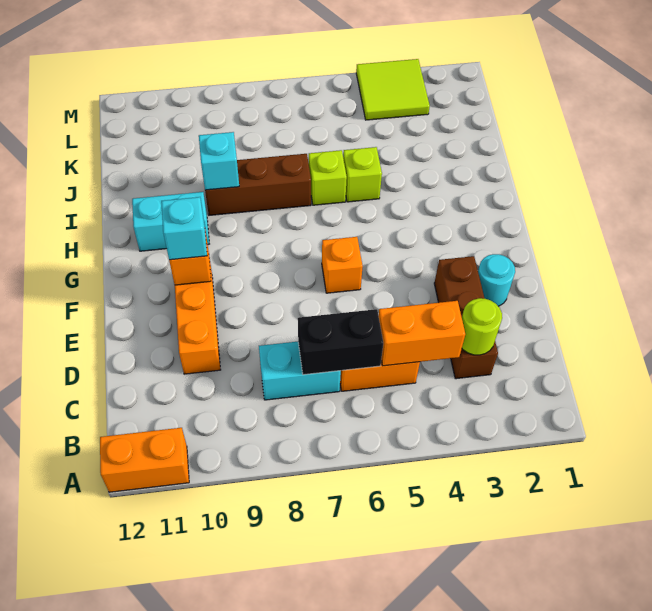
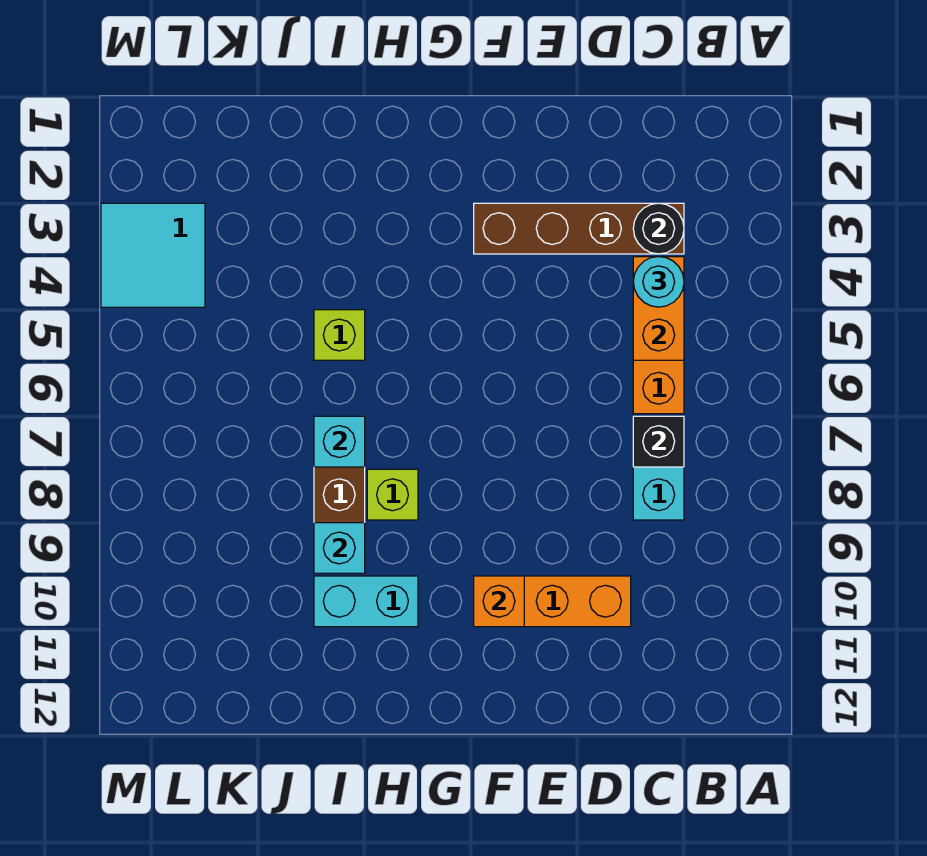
orange brick A11:A12 level 1 -> none
brown brick C3:E3 level 1 -> brown brick C3:F3 level 1
lime round brick C3 level 2 -> black round brick C3 level 2
black brick C6:C7 level 2 -> black brick C7 level 2
cyan round brick E2 level 1 -> cyan round brick C4 level 3
orange brick F6 level 1 -> none
cyan brick F10 level 3 -> cyan brick I7 level 2
cyan brick H10:H11 level 1 -> cyan brick H10:I10 level 1
lime brick I6 level 1 -> lime brick H8 level 1
lime tile L3:M4 level 1 -> cyan tile L3:M4 level 1

